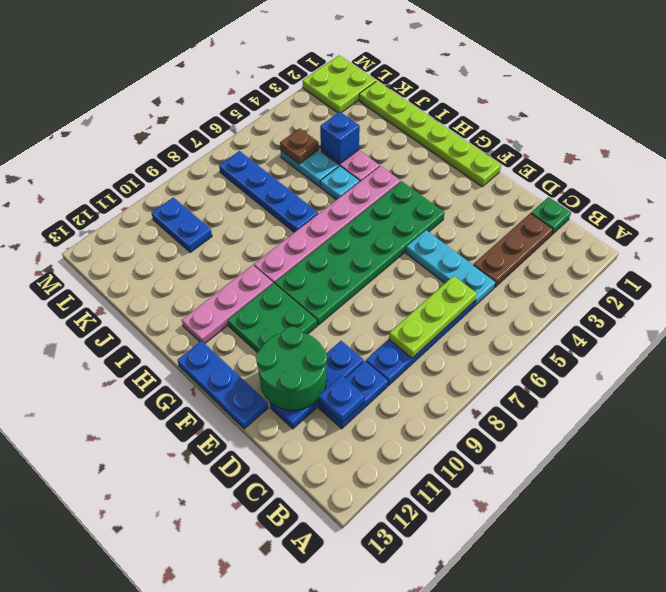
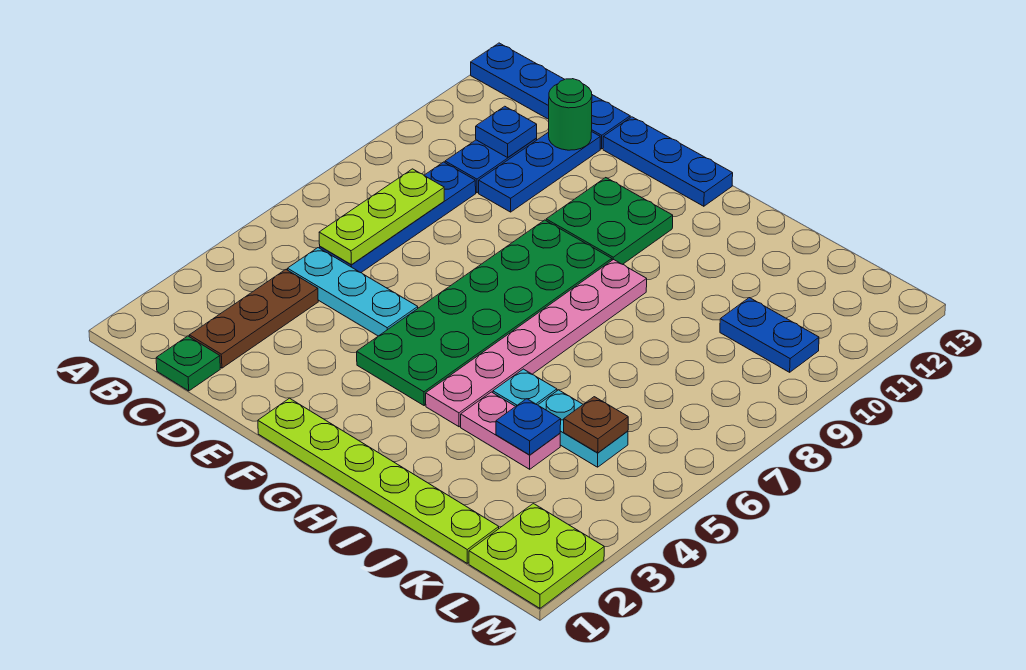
green round brick D11:E12 level 2 -> green round brick D12 level 2
pink plate H10:H12 level 1 -> none
blue plate I7:L7 level 1 -> blue plate A13:D13 level 1
blue brick J4 level 2 -> blue plate J4 level 2

